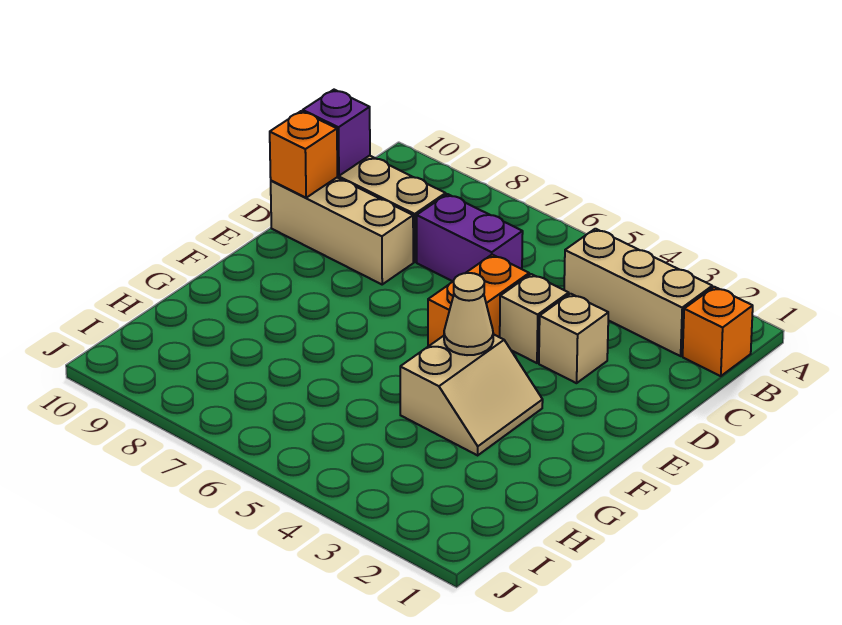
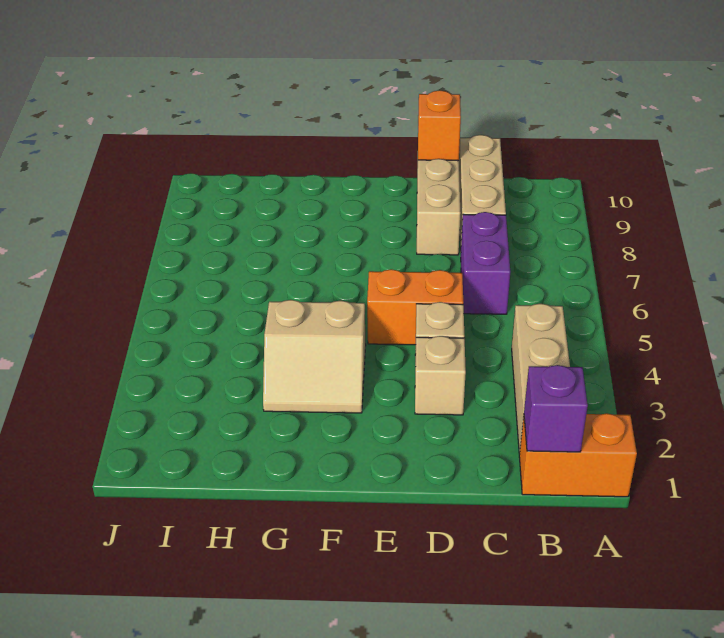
orange brick B1 level 1 -> orange brick A1:B1 level 1
purple brick C10 level 2 -> purple brick B1 level 2
tan cone F4 level 2 -> none

